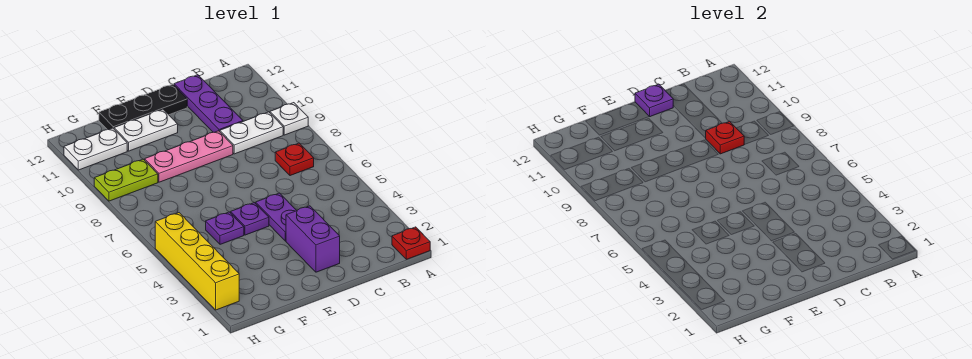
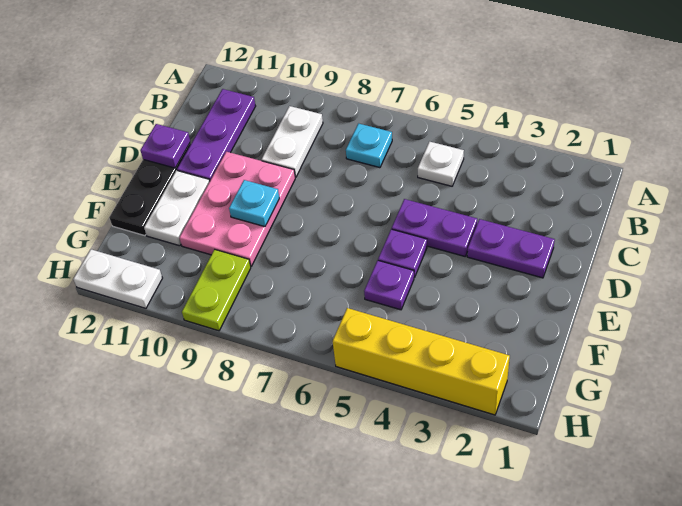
red plate A1 level 1 -> none
white plate A9 level 1 -> white plate B5 level 1
red plate B7 level 1 -> cyan plate B7 level 1
red plate C9 level 2 -> none
purple plate C10:C12 level 1 -> purple plate B11:D11 level 1
purple brick D2:D3 level 1 -> purple plate D2:D3 level 1
pink plate D9:F9 level 1 -> pink plate D9:F10 level 1
none -> cyan plate E9 level 2
white plate G11:H11 level 1 -> white plate H11:H12 level 1

